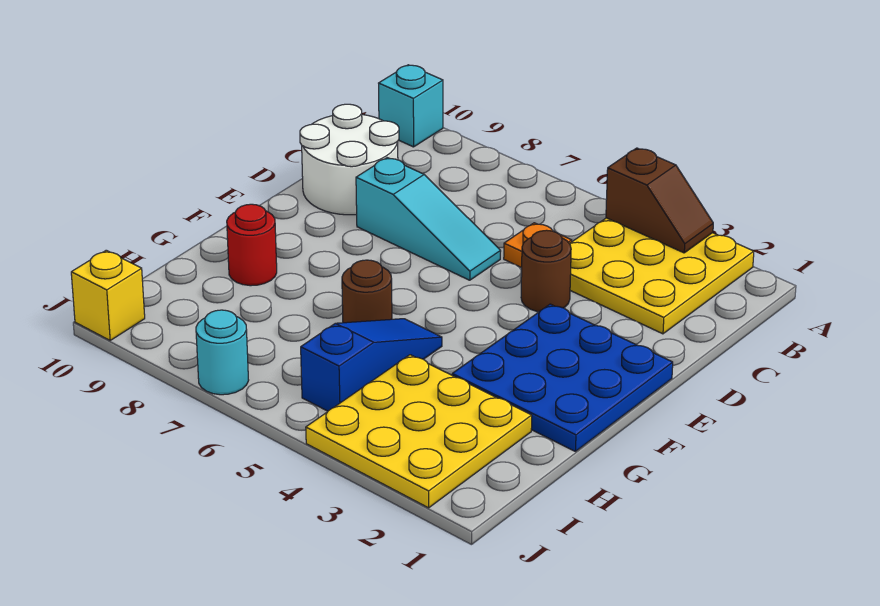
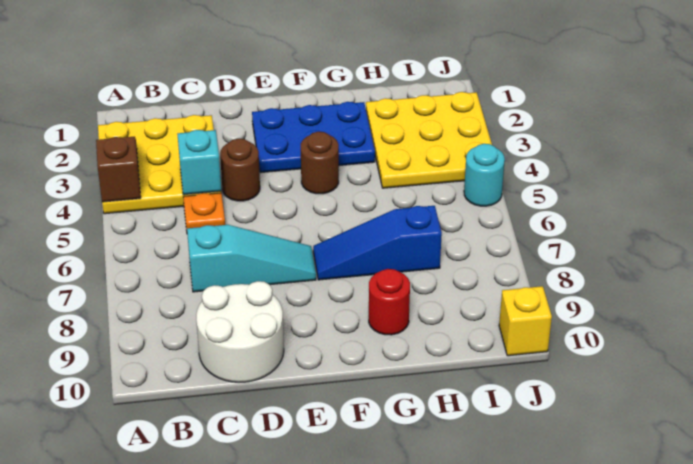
cyan brick A10 level 1 -> cyan brick C4 level 2
cyan slope D6:D8 level 1 top 8 -> cyan slope C7:E7 level 1 top C
blue plate E1:G3 level 1 -> blue plate E2:G3 level 1
blue slope G5:I5 level 1 top I -> blue slope F7:H7 level 1 top H
brown round brick G6 level 1 -> brown round brick F4 level 1
cyan round brick J7 level 1 -> cyan round brick J5 level 1

